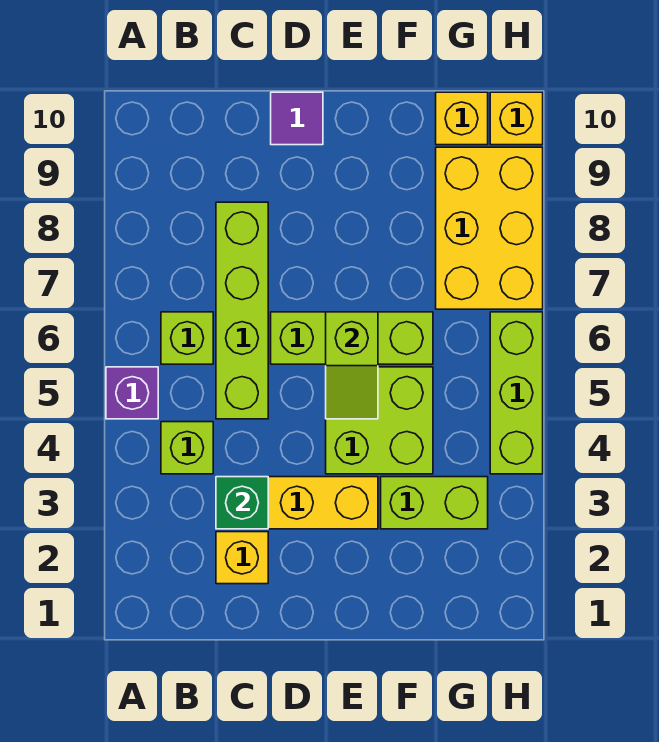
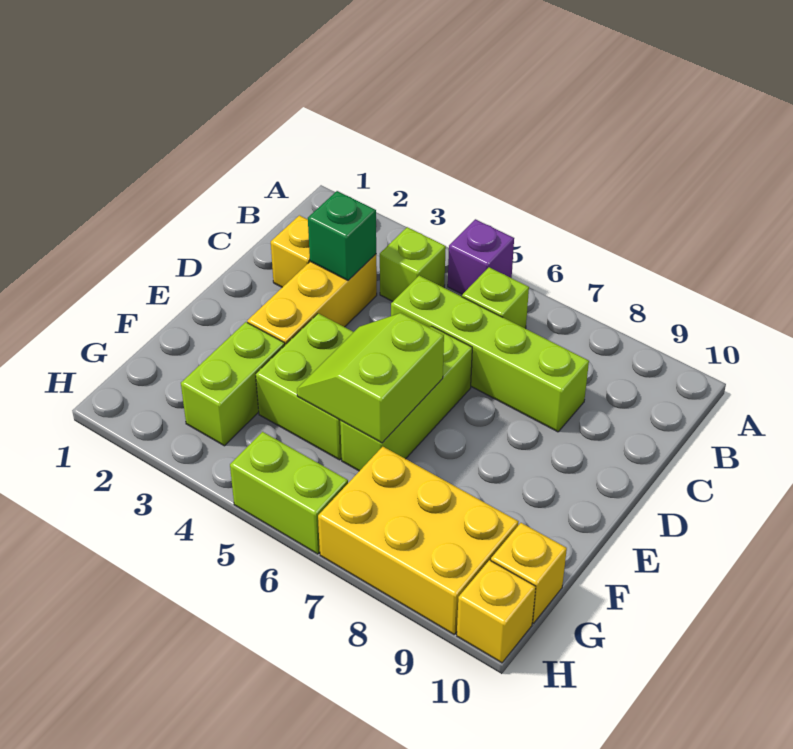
purple tile D10 level 1 -> none
lime slope E5:E6 level 2 top 6 -> lime slope E5:F6 level 2 top 6
lime brick H4:H6 level 1 -> lime brick H5:H6 level 1

